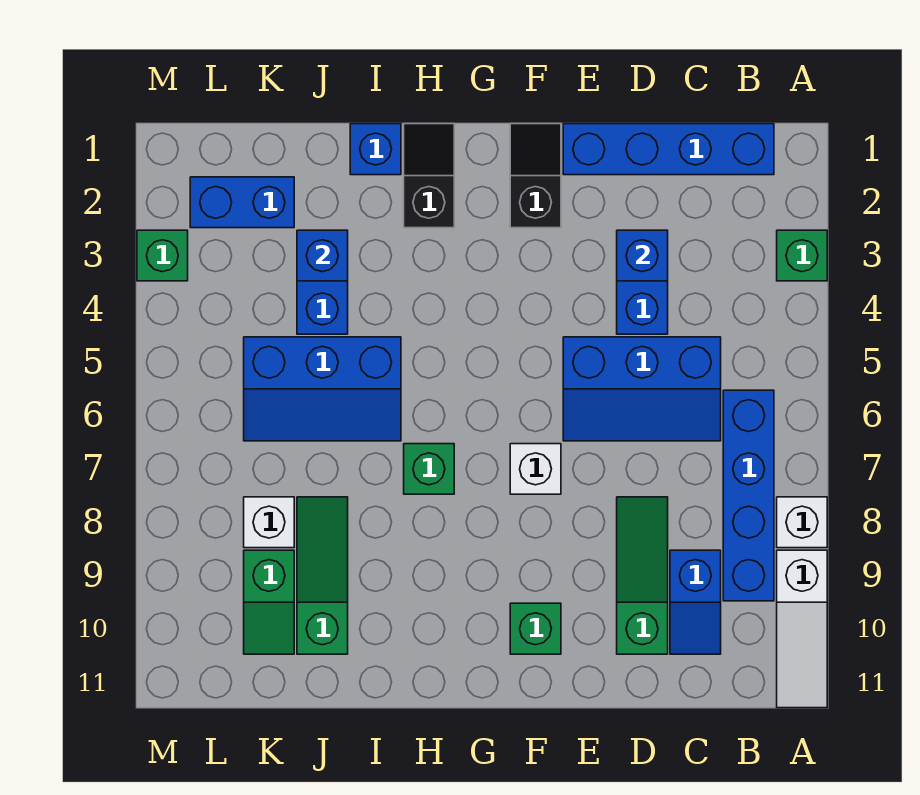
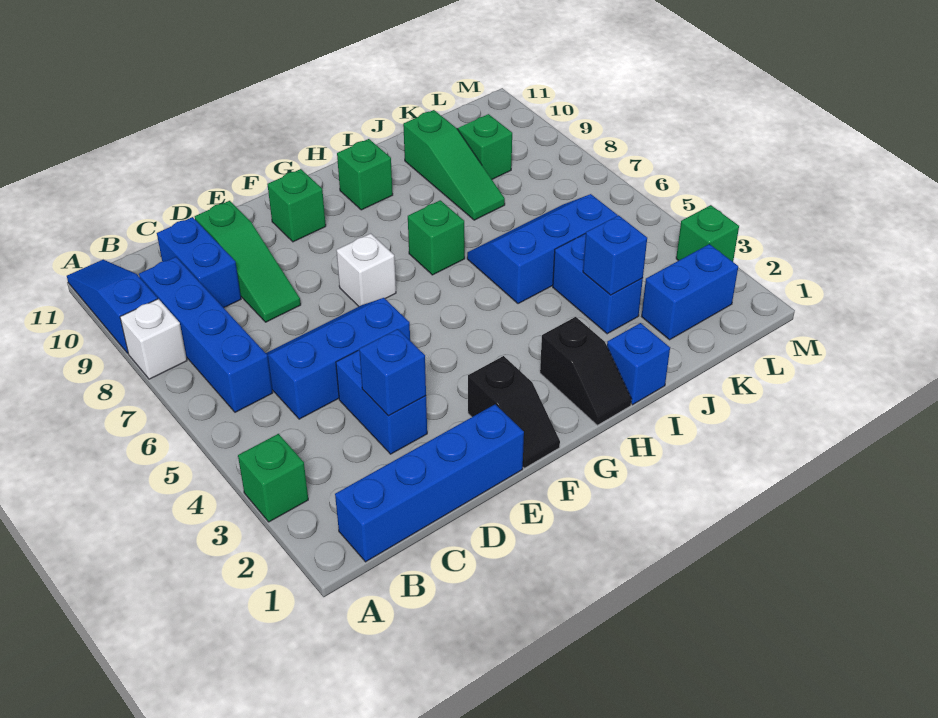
white slope A9:A11 level 1 top 9 -> blue slope A9:A11 level 1 top 9
blue slope C9:C10 level 1 top 9 -> blue brick C9:C10 level 1
none -> green brick H10 level 1
white brick K8 level 1 -> none

